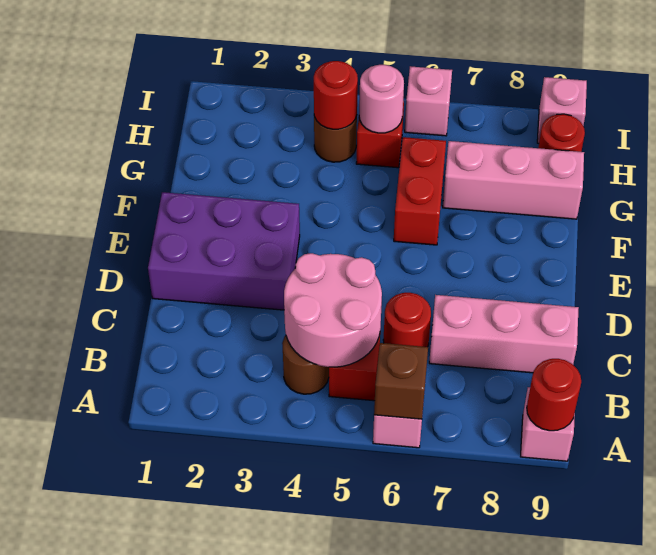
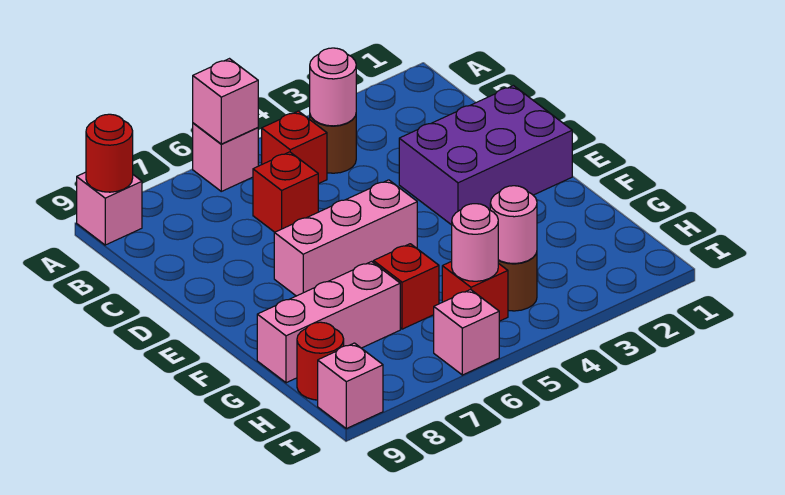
brown brick A6 level 2 -> pink brick A6 level 2
pink round brick B4:C5 level 2 -> pink round brick B4 level 2
red round brick C6 level 1 -> red brick C6 level 1
pink brick C7:C9 level 1 -> pink brick E5:E7 level 1
red brick F6:G6 level 1 -> red brick G6 level 1
red round brick H4 level 2 -> pink round brick H4 level 2

